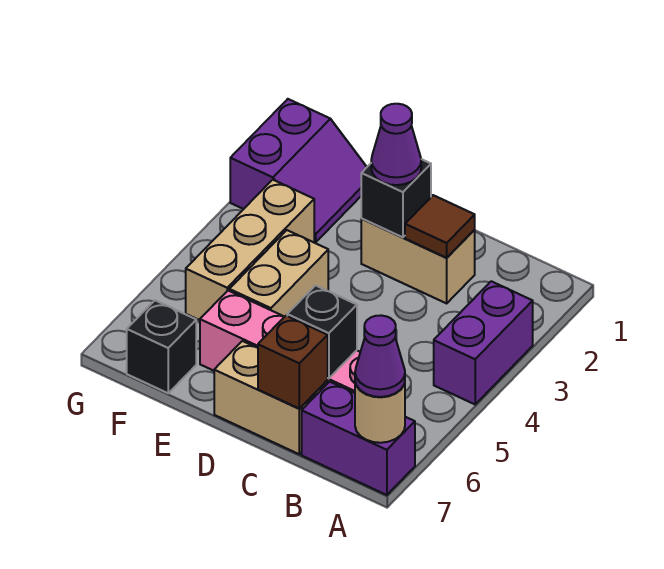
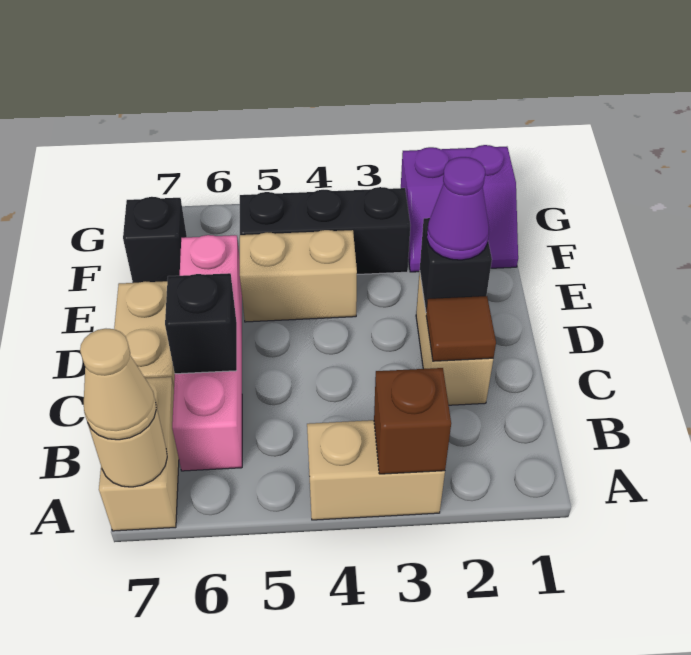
purple brick A3:A4 level 1 -> tan brick A3:A4 level 1
purple brick A7:B7 level 1 -> tan brick A7:B7 level 1
purple cone A7 level 3 -> tan cone A7 level 3
brown brick C7 level 2 -> brown brick A3 level 2
tan brick F3:F5 level 1 -> black brick F3:F5 level 1

